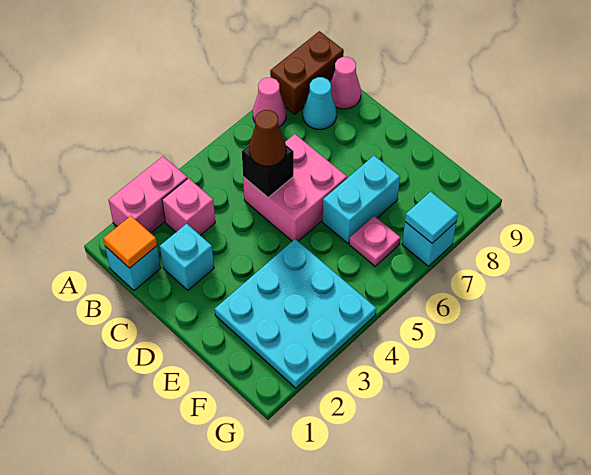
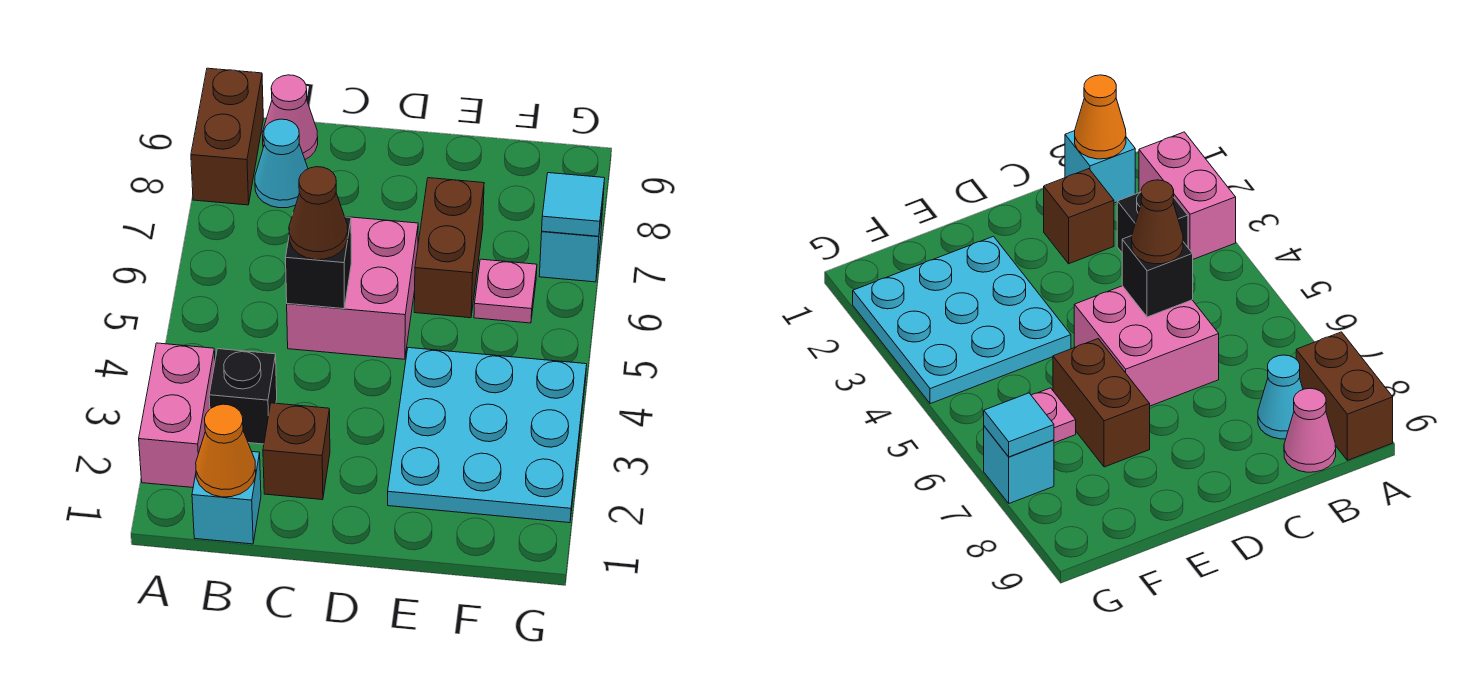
pink cone A7 level 1 -> none
orange tile B1 level 2 -> orange cone B1 level 2
pink brick B3 level 1 -> black brick B3 level 1
cyan brick C2 level 1 -> brown brick C2 level 1
cyan brick E6:E7 level 1 -> brown brick E6:E7 level 1

